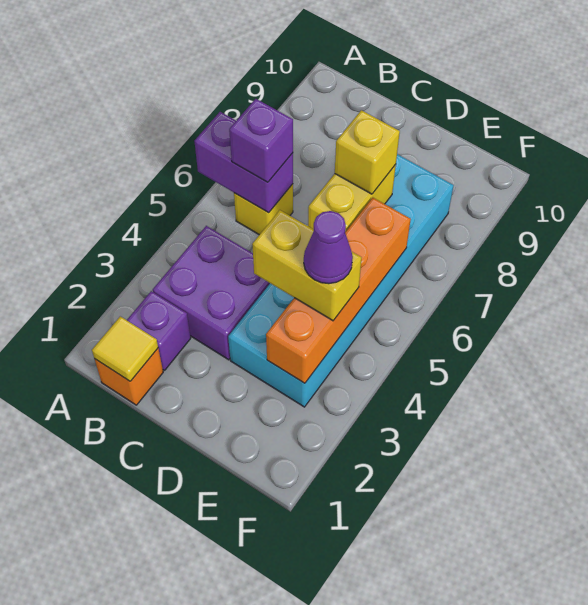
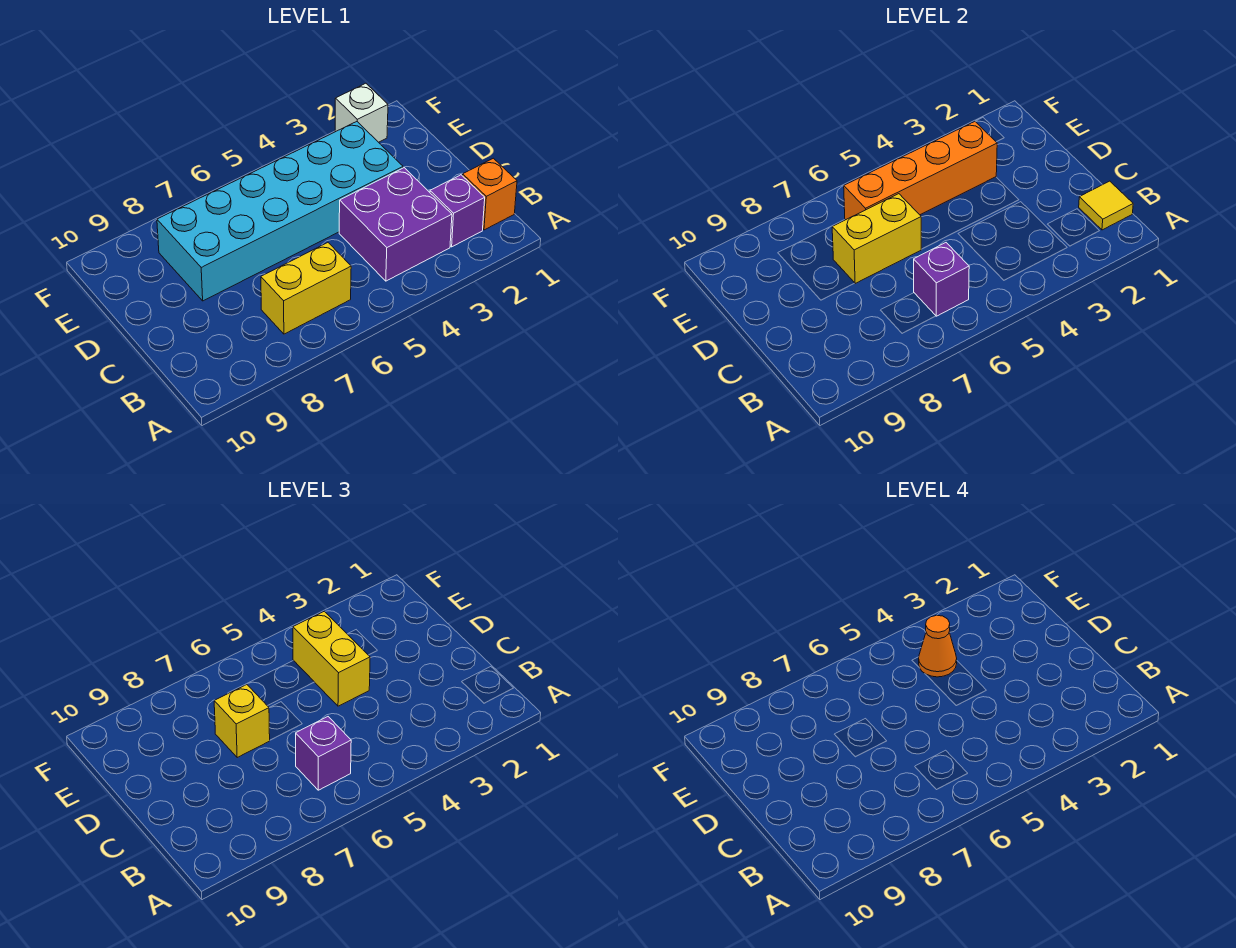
purple brick A6:B6 level 2 -> purple brick B6 level 2
yellow brick B6 level 1 -> yellow brick B6:B7 level 1
purple cone E4 level 4 -> orange cone E4 level 4
none -> white brick F2 level 1

